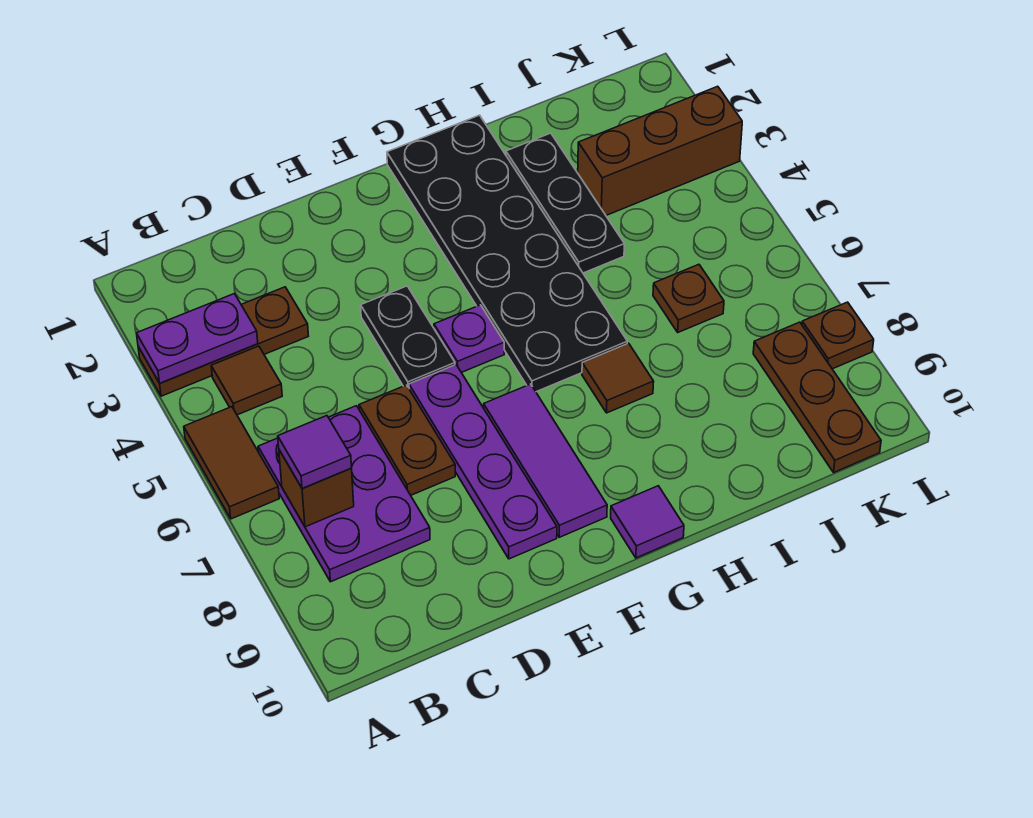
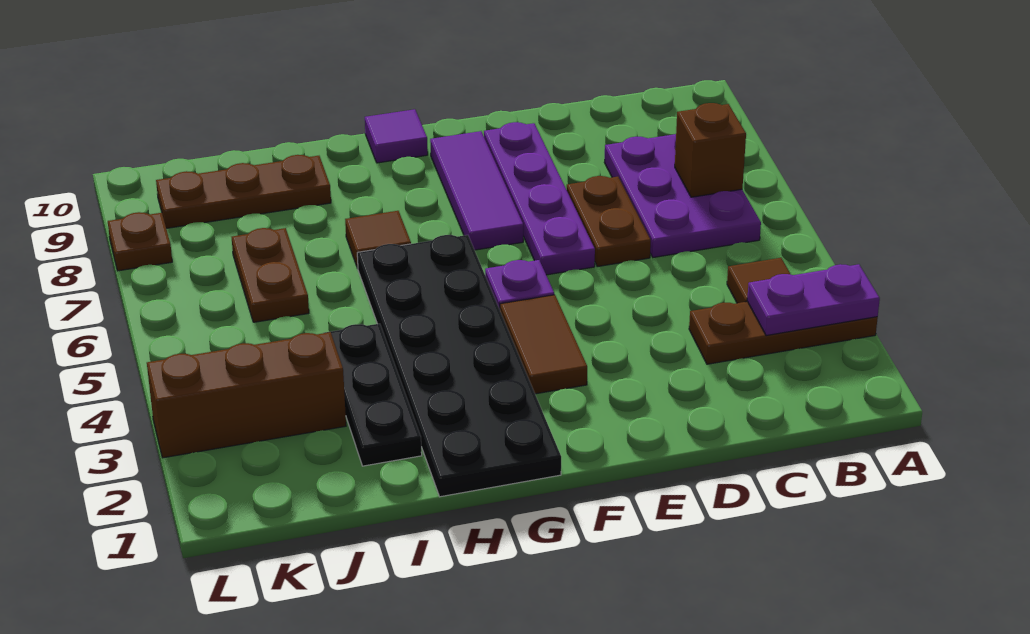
brown tile A5:A6 level 1 -> brown tile F3:F4 level 1
purple tile B7 level 3 -> none
black plate E4:E5 level 1 -> none
brown plate J6 level 1 -> brown plate J6:J7 level 1
brown plate K8:K10 level 1 -> brown plate I9:K9 level 1

